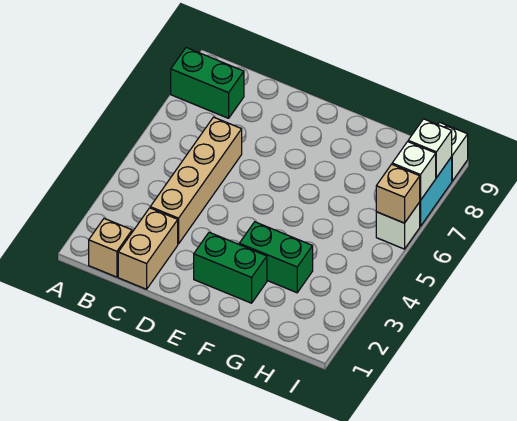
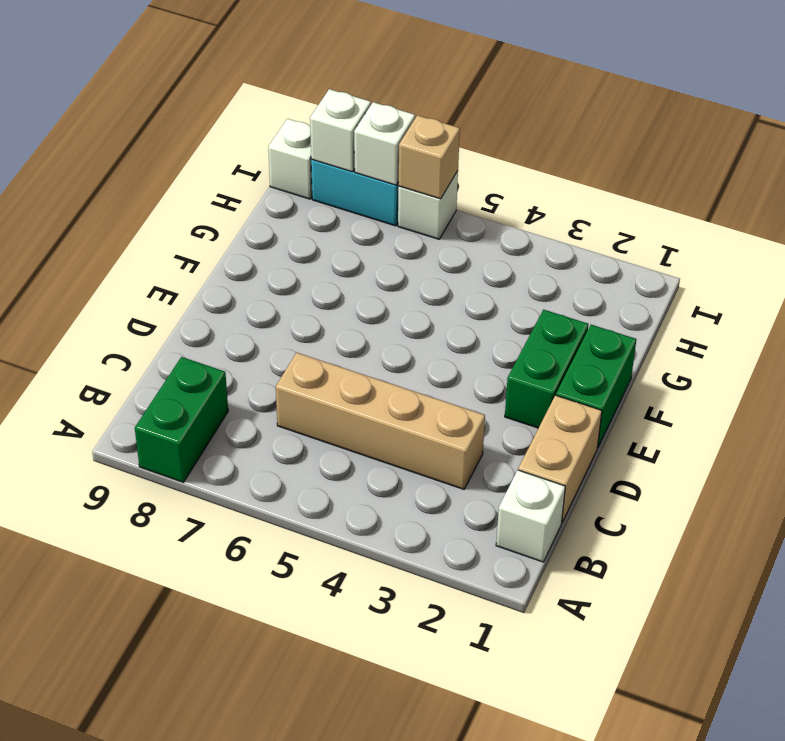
tan brick B1 level 1 -> white brick B1 level 1
tan brick C1:C2 level 1 -> tan brick C1:D1 level 1
green brick F3:G3 level 1 -> green brick E1:F1 level 1

